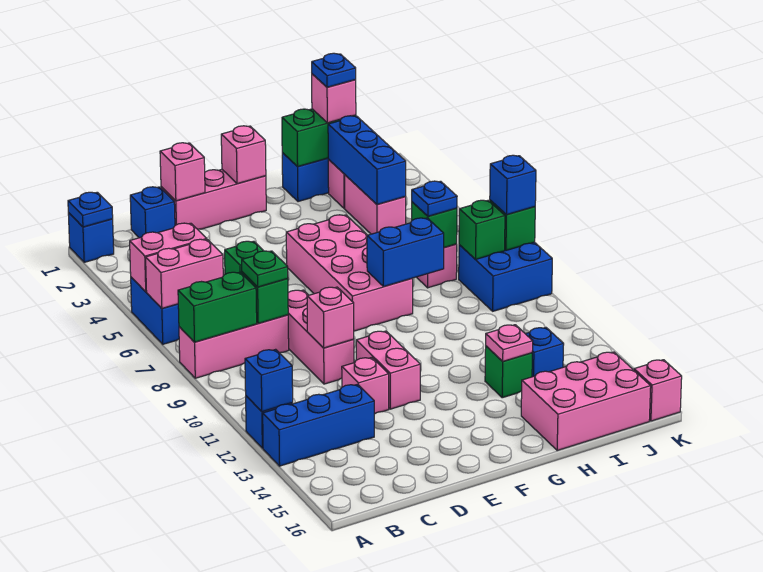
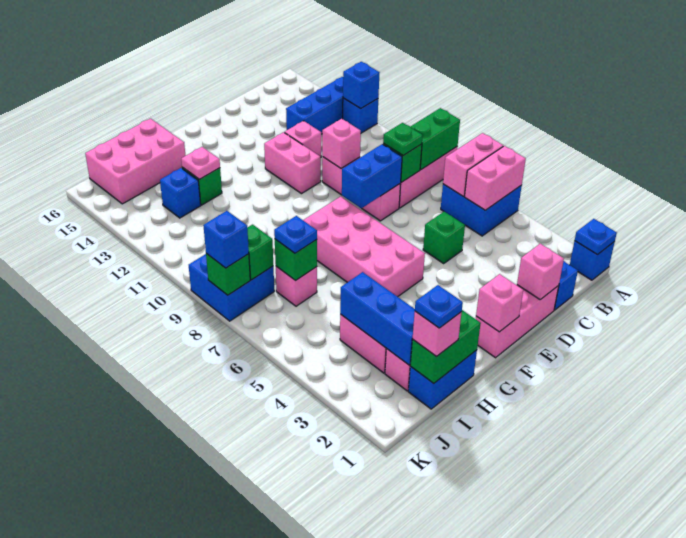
blue brick G8:H8 level 2 -> blue brick D8:E8 level 2
pink brick K16 level 1 -> none

